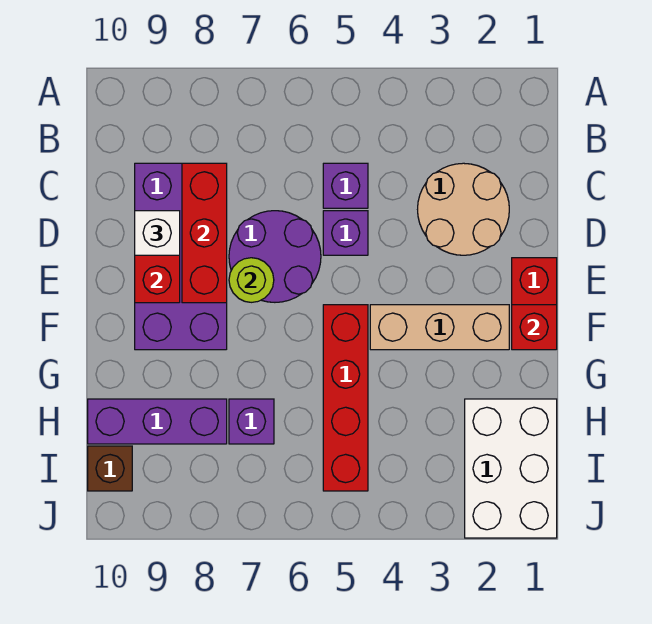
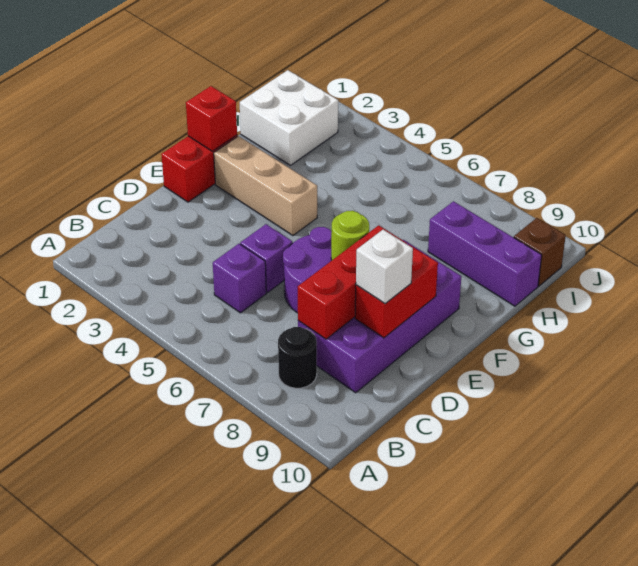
none -> black round brick B8 level 1
tan round brick C2:D3 level 1 -> none
red brick F5:I5 level 1 -> none
white brick H1:J2 level 1 -> white brick H1:I2 level 1
purple brick H7 level 1 -> none

